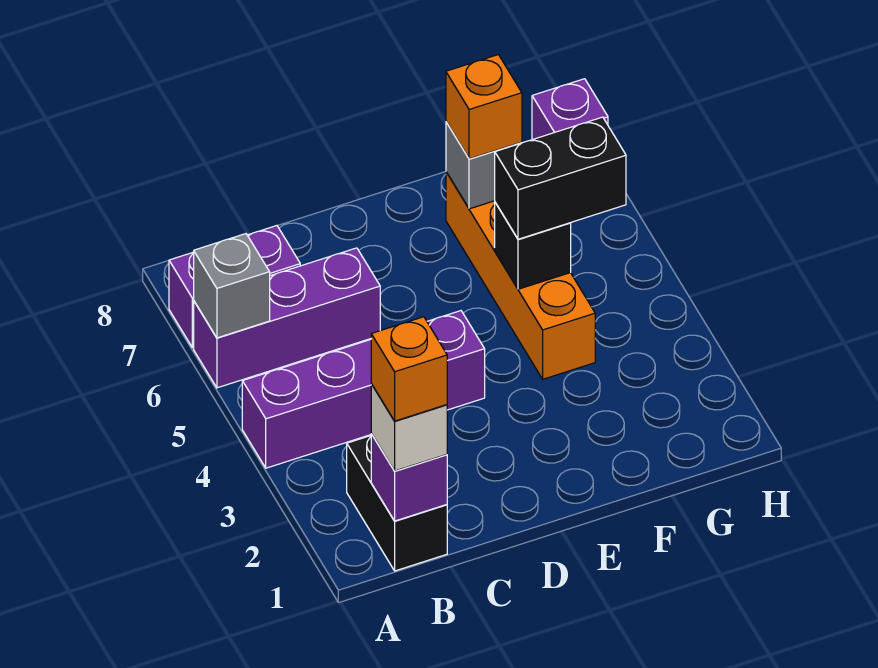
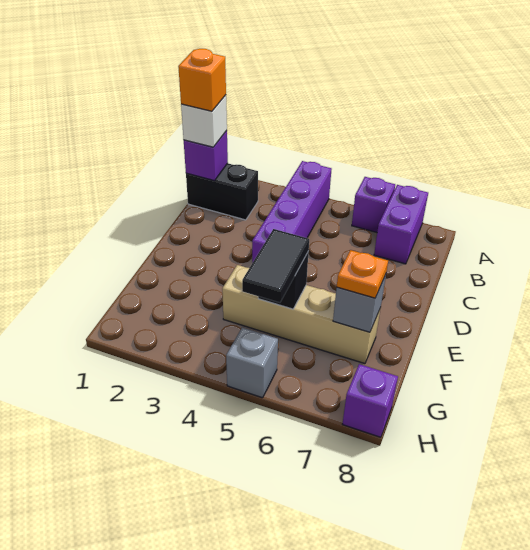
purple brick A6:C6 level 1 -> purple brick A6 level 1
grey brick A6 level 2 -> grey brick H5 level 1
orange brick F4:F7 level 1 -> tan brick F4:F7 level 1
black brick F5:G5 level 3 -> black tile F5:G5 level 3
orange brick F7 level 3 -> orange plate F7 level 3

